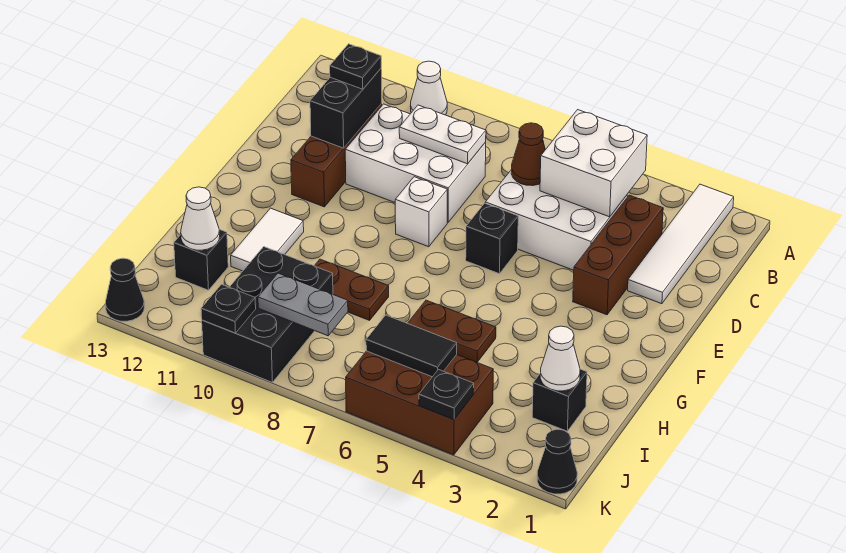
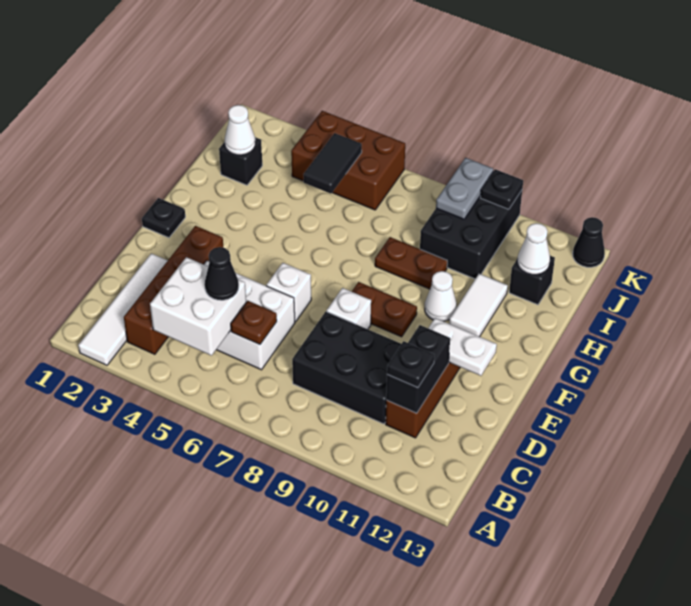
white cone A10 level 1 -> white cone G10 level 1
brown brick C3:E3 level 1 -> brown brick B3:E3 level 1
brown cone C6 level 2 -> brown plate C6 level 2
white brick C8:D10 level 1 -> black brick C8:D10 level 1
white plate C8:C9 level 2 -> white plate E11:E12 level 2
black brick E6 level 1 -> white brick E6 level 1
brown plate H5:H6 level 1 -> brown plate F8:F9 level 1
black tile J5:J6 level 2 -> black tile I5:J5 level 2
grey plate J8:J9 level 2 -> grey plate J9:K9 level 2
black cone K1 level 1 -> black cone C5 level 3
black plate K4 level 2 -> black plate F1 level 1

